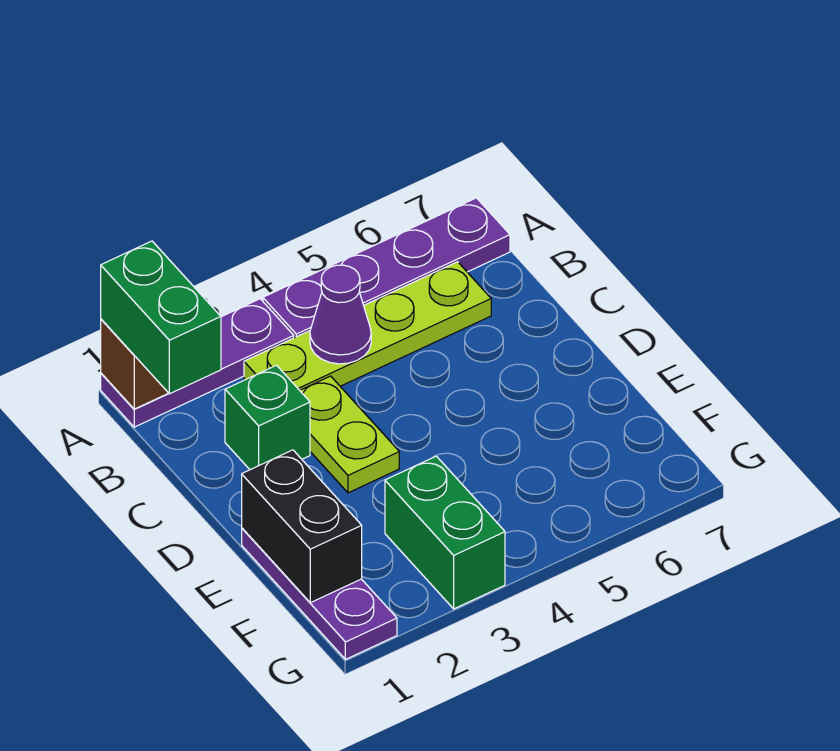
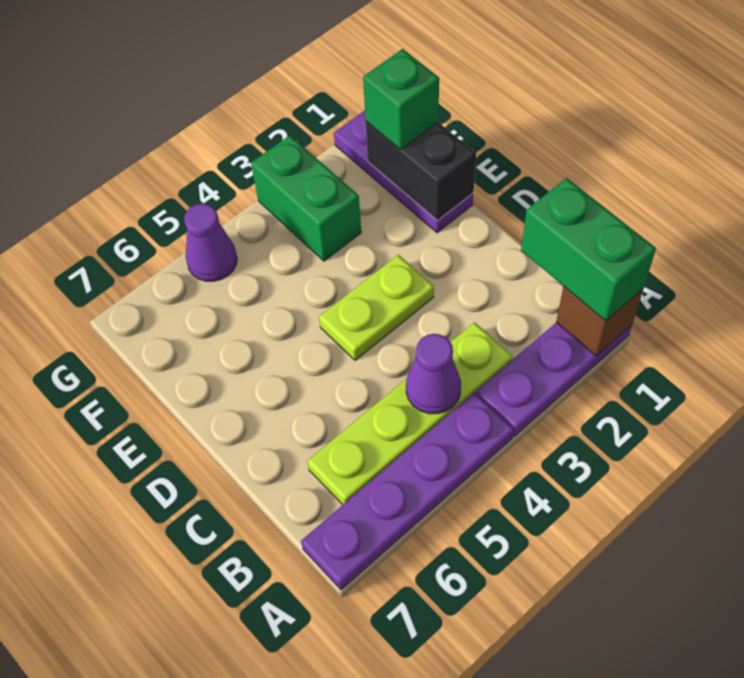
green brick C2 level 1 -> green brick F1 level 3
lime plate C3:D3 level 1 -> lime plate D3:D4 level 1
none -> purple cone G5 level 1

